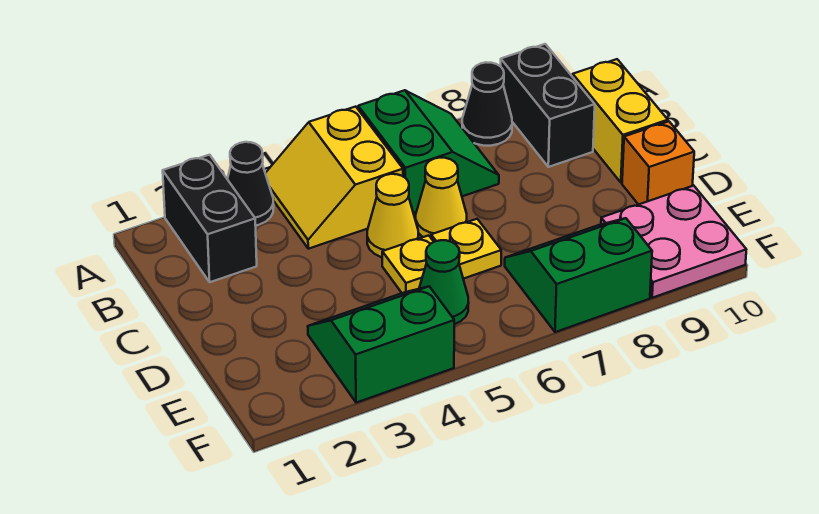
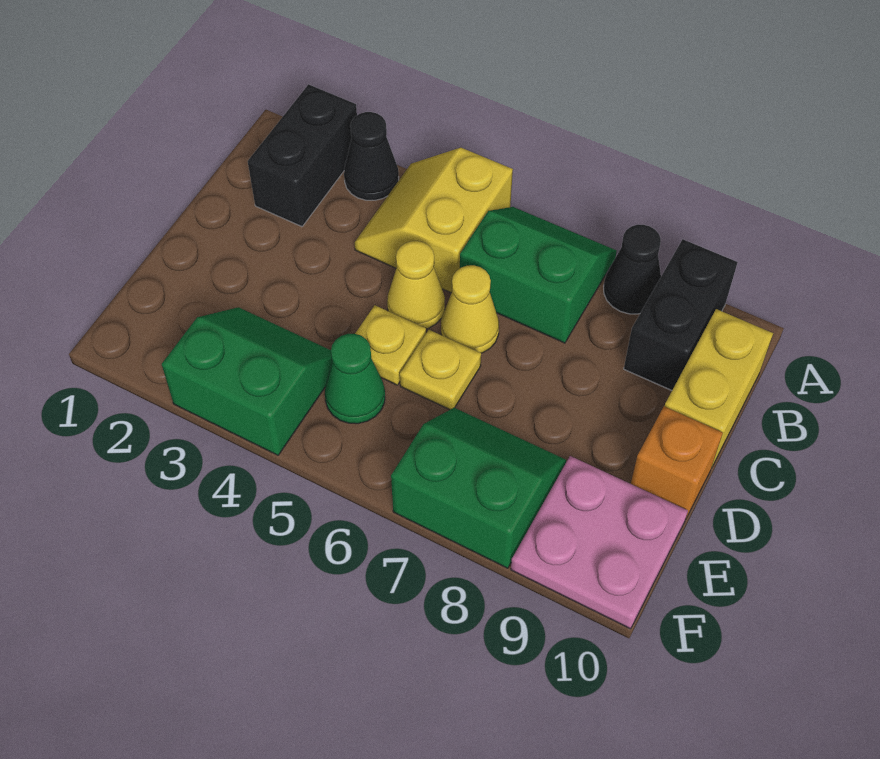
green slope A6:B7 level 1 top 6 -> green slope A6:B7 level 1 top B

